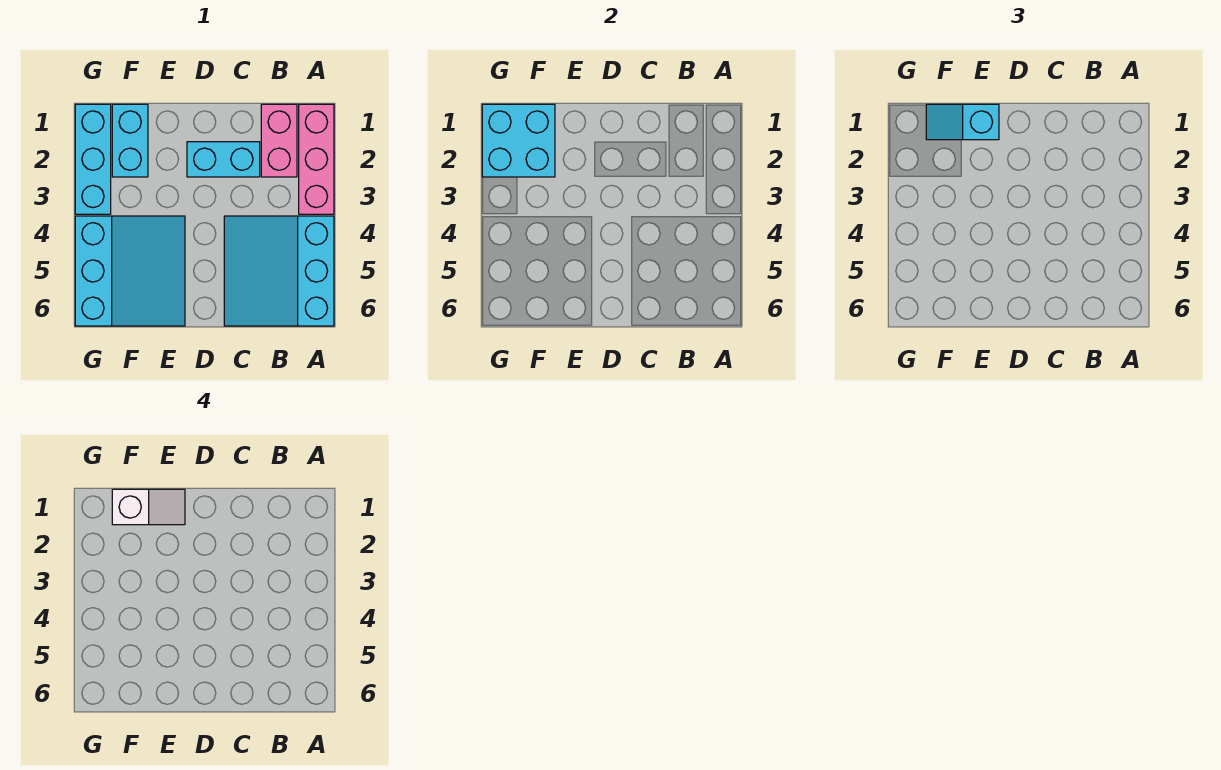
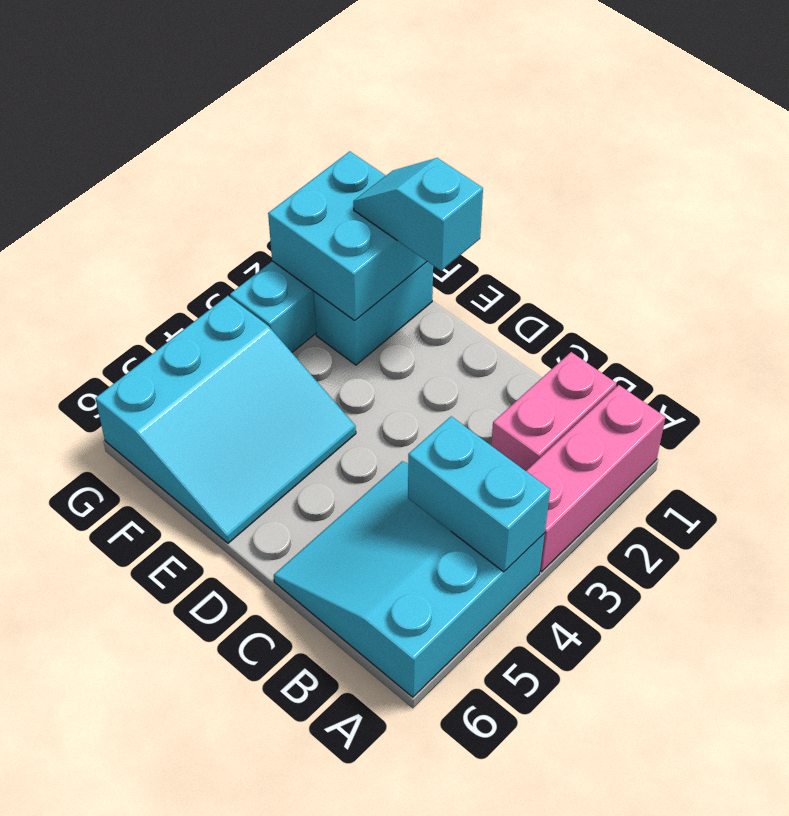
cyan brick C2:D2 level 1 -> cyan brick A4:B4 level 2
white slope E1:F1 level 4 top F -> none

